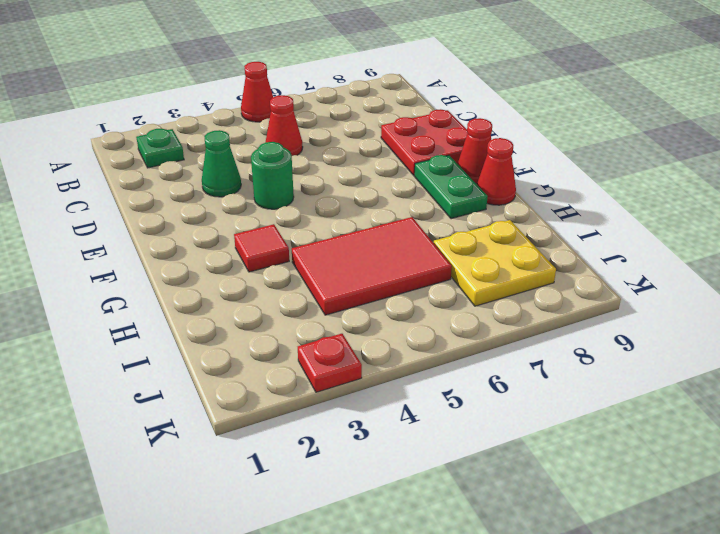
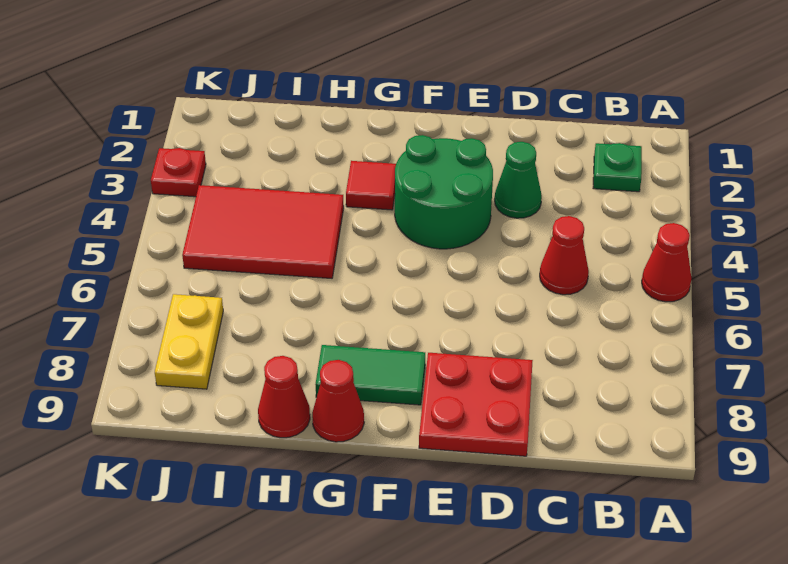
green round brick E4 level 1 -> green round brick E3:F4 level 1
green plate F8:G8 level 1 -> green tile F8:G8 level 1
red cone F9 level 1 -> red cone H9 level 1
red tile H4:I6 level 1 -> red tile H4:J5 level 1
yellow plate I7:J8 level 1 -> yellow plate J7:J8 level 1

